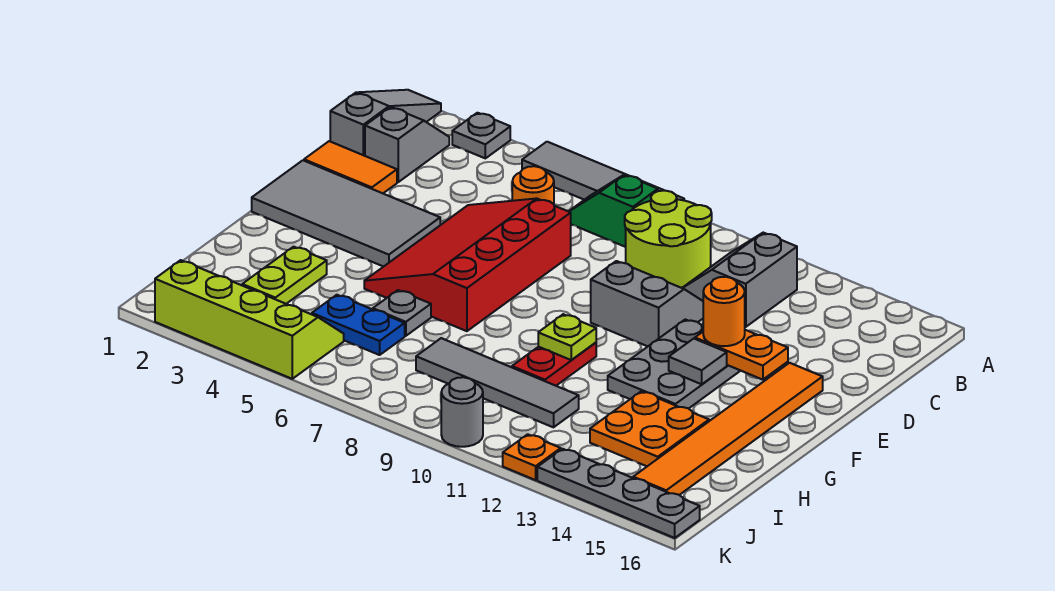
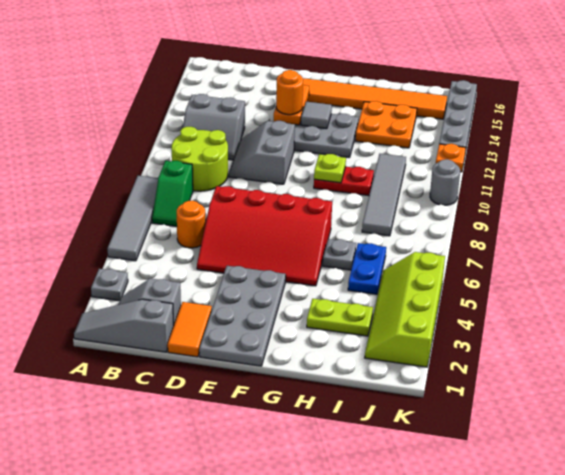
grey tile E1:F4 level 1 -> grey plate E1:F4 level 1

